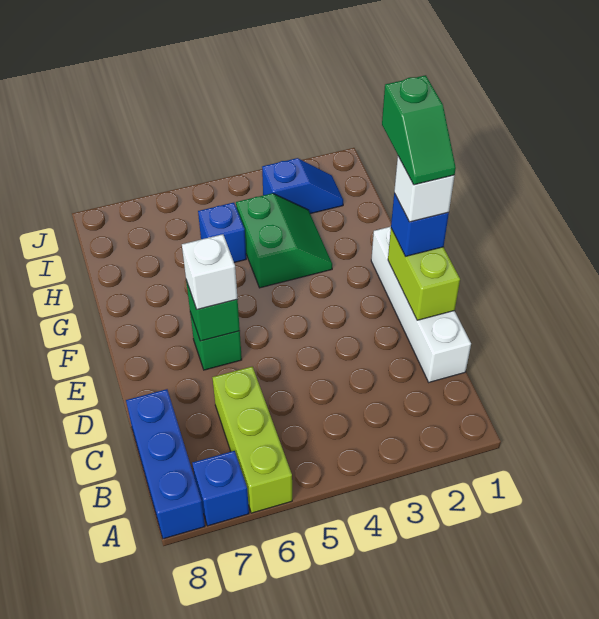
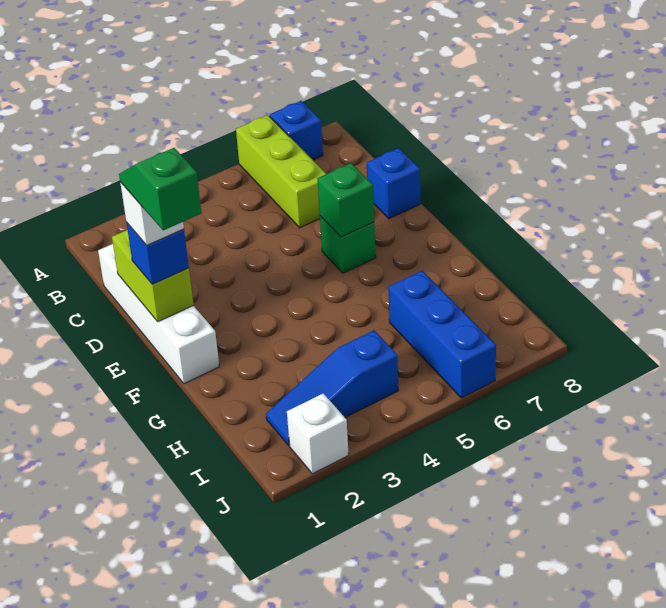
blue brick A8:C8 level 1 -> blue brick H6:J6 level 1
white brick E6 level 3 -> white brick J2 level 1
green slope G3:H4 level 1 top 4 -> none
blue brick H5 level 1 -> blue brick D8 level 1
blue slope I2:I3 level 1 top 3 -> blue slope I2:I4 level 1 top 4

